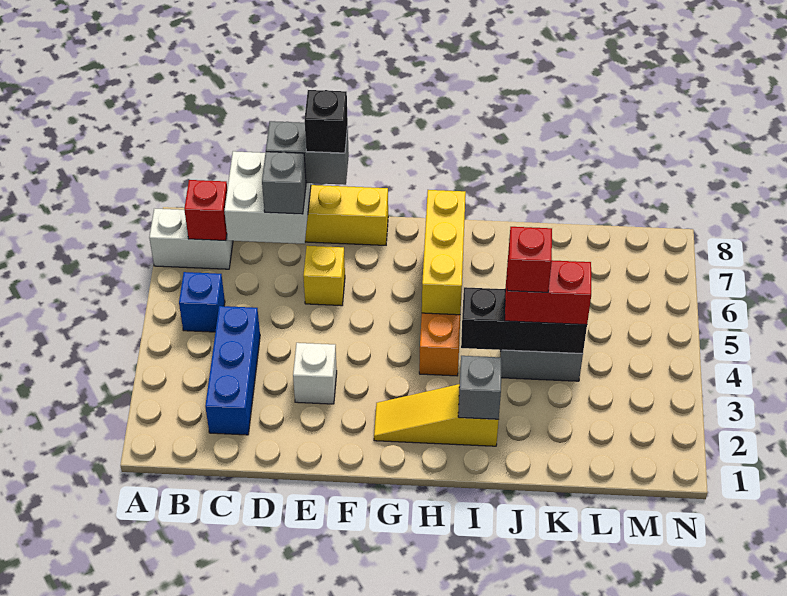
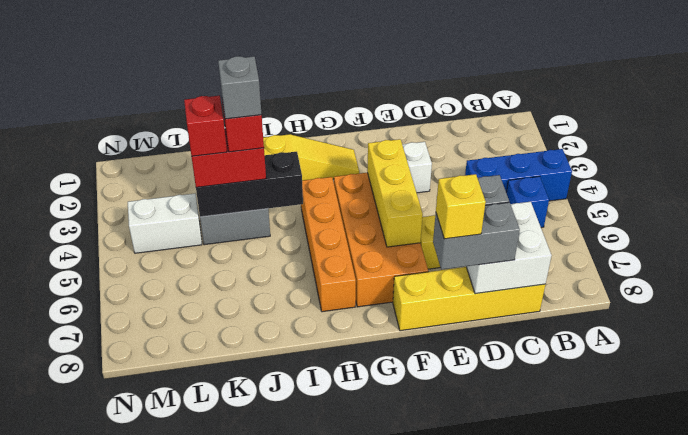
white brick A7:B7 level 1 -> white brick L4:M4 level 1
red brick B7 level 2 -> red brick K4 level 4
blue brick C2:C4 level 1 -> blue brick A4:C4 level 1
black brick E8 level 4 -> yellow brick E8 level 4
none -> orange brick F4:G7 level 1
yellow brick H5:H7 level 2 -> yellow brick F4:F6 level 2
grey brick I2 level 2 -> grey brick J4 level 5

